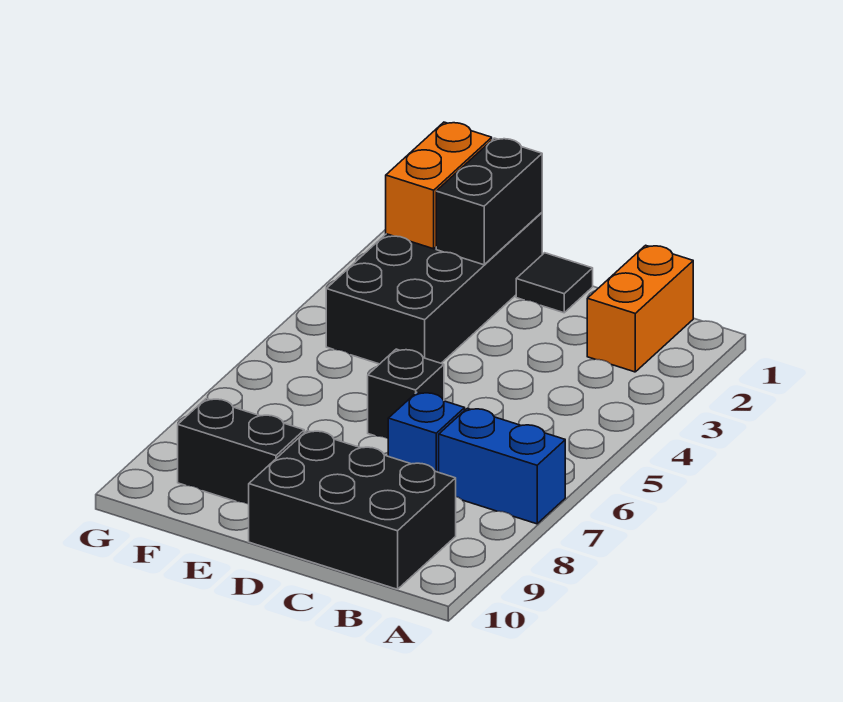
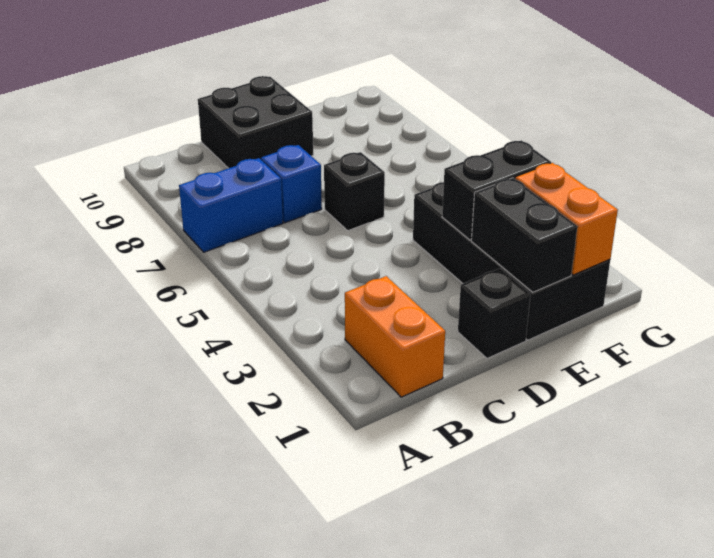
black brick B9:D10 level 1 -> black brick C9:D10 level 1
black tile D1 level 1 -> black brick D1 level 1
black brick E9:F9 level 1 -> black brick E3:F3 level 2

